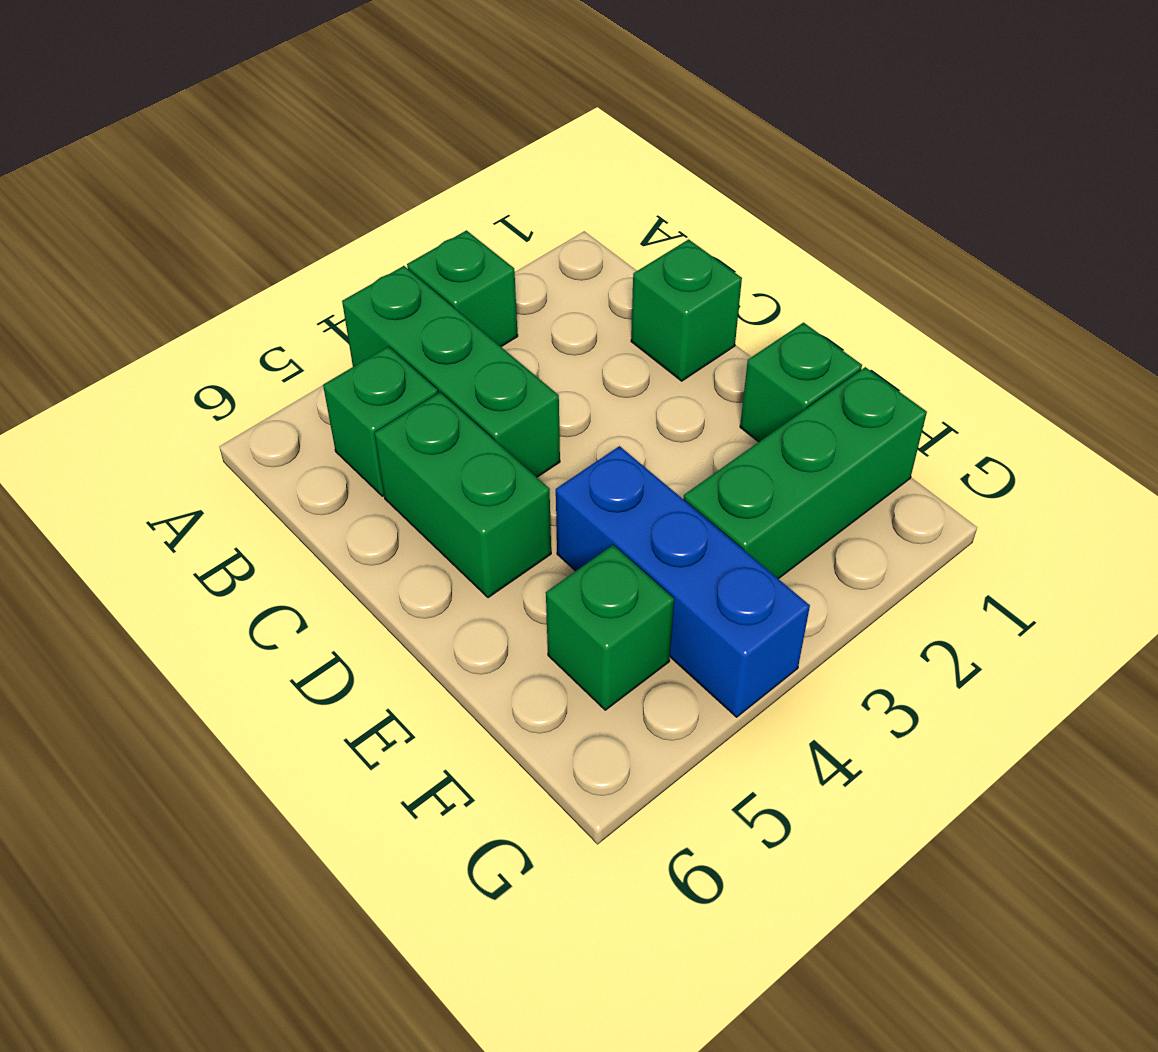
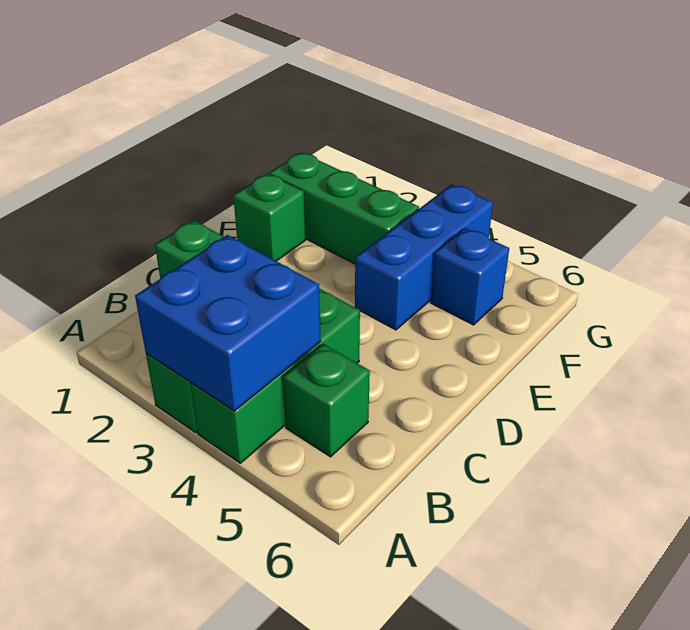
none -> blue brick A3:B4 level 2
green brick C5:D5 level 1 -> none
green brick F5 level 1 -> blue brick F5 level 1

